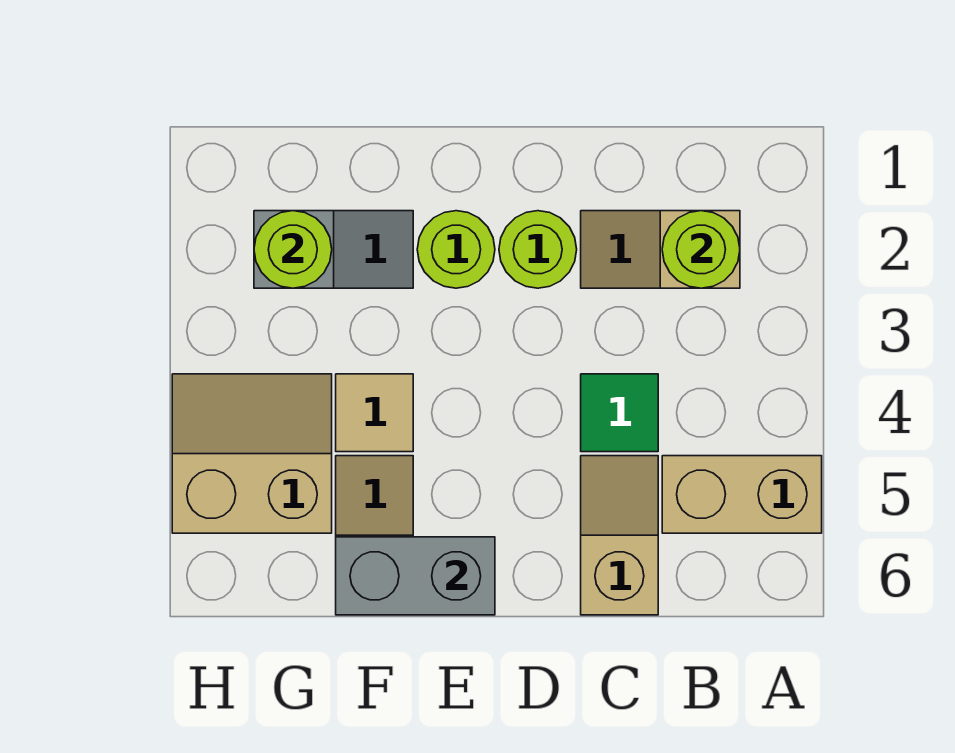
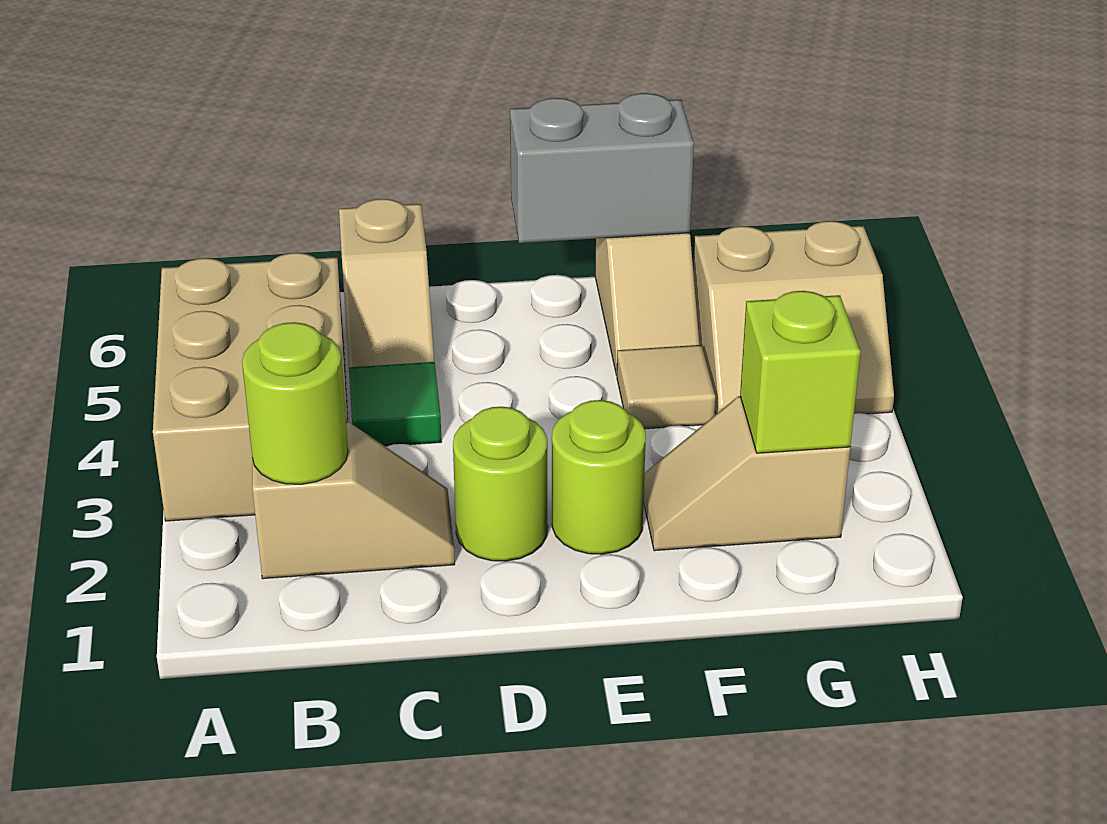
tan brick A5:B5 level 1 -> tan brick A3:B5 level 1
grey slope F2:G2 level 1 top G -> tan slope F2:G2 level 1 top G
lime round brick G2 level 2 -> lime brick G2 level 2

